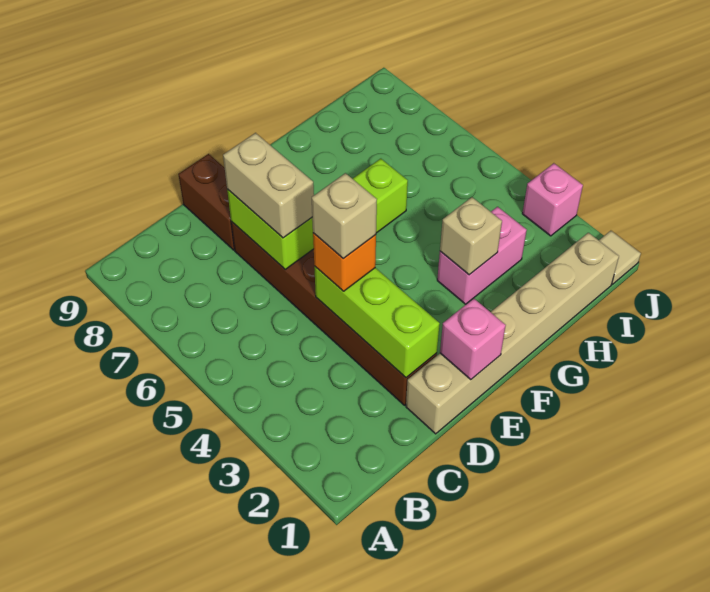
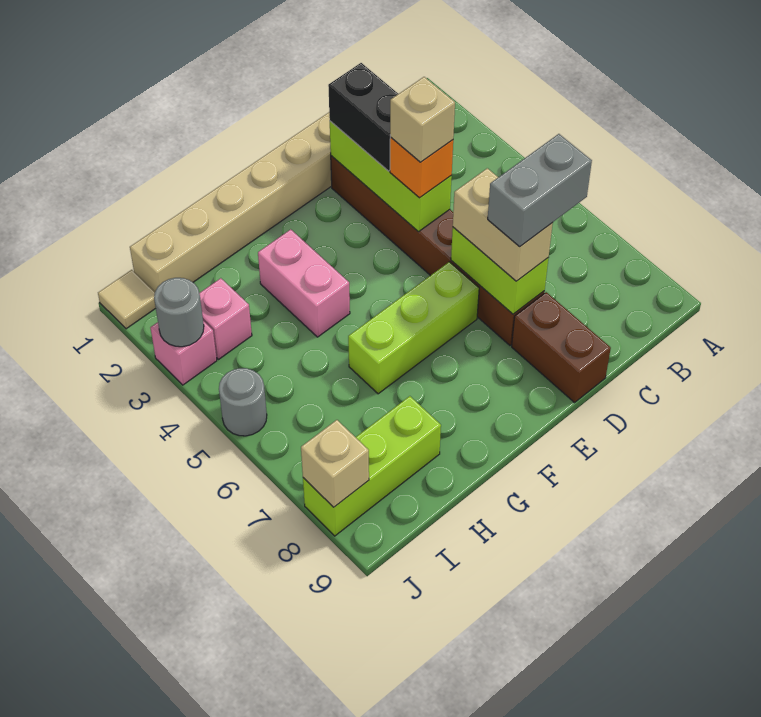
none -> grey brick C7:D7 level 4
none -> black brick D2:D3 level 3
pink brick E1 level 2 -> pink brick I3 level 1
pink brick G3:H3 level 1 -> pink brick G3:G4 level 1
tan brick G3 level 2 -> tan brick J8 level 2
none -> lime brick H8:J8 level 1
none -> grey round brick J3 level 2
none -> grey round brick J5 level 1

